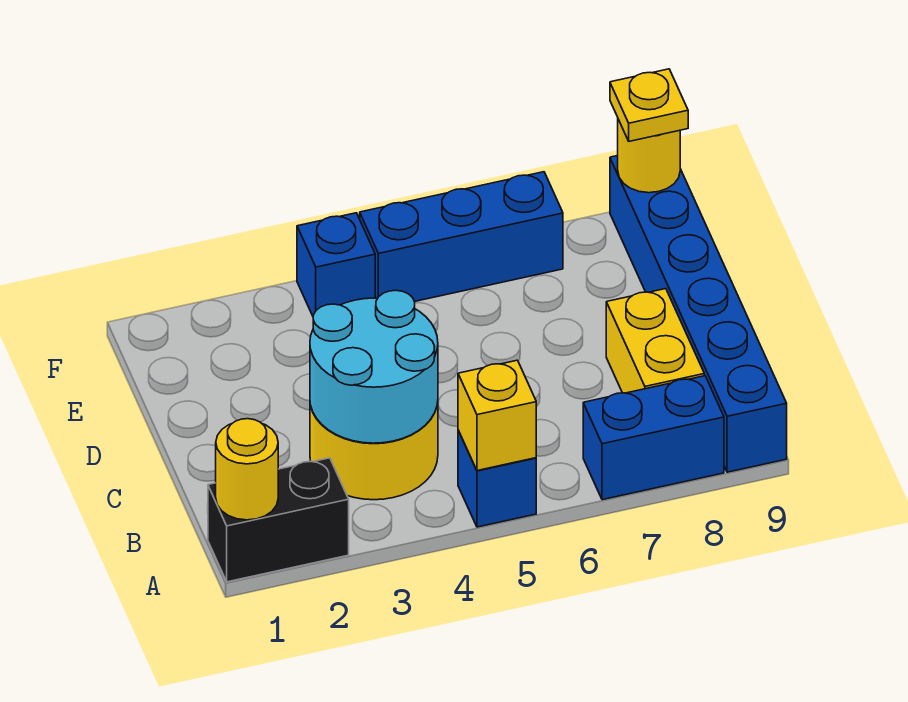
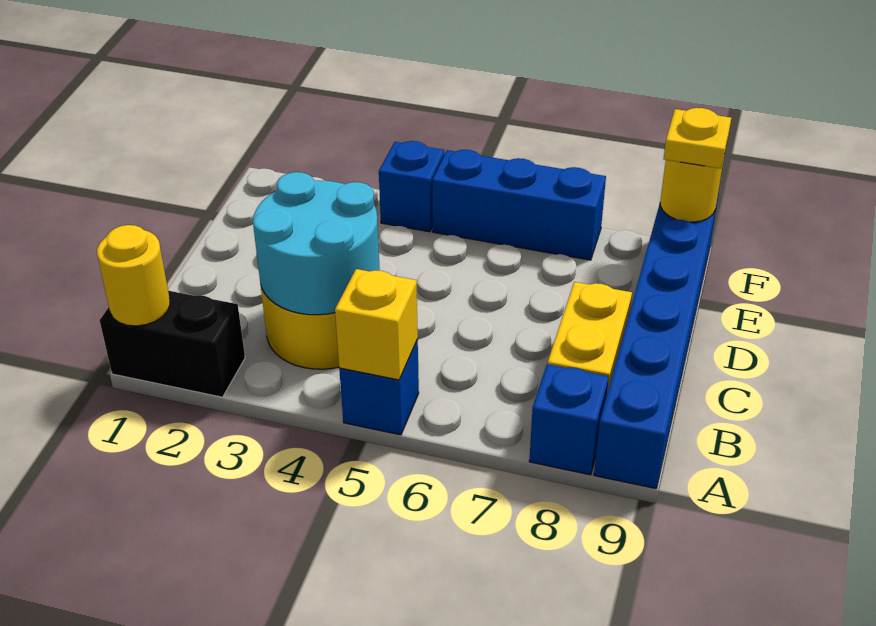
blue brick A7:A8 level 1 -> blue brick A8 level 1

